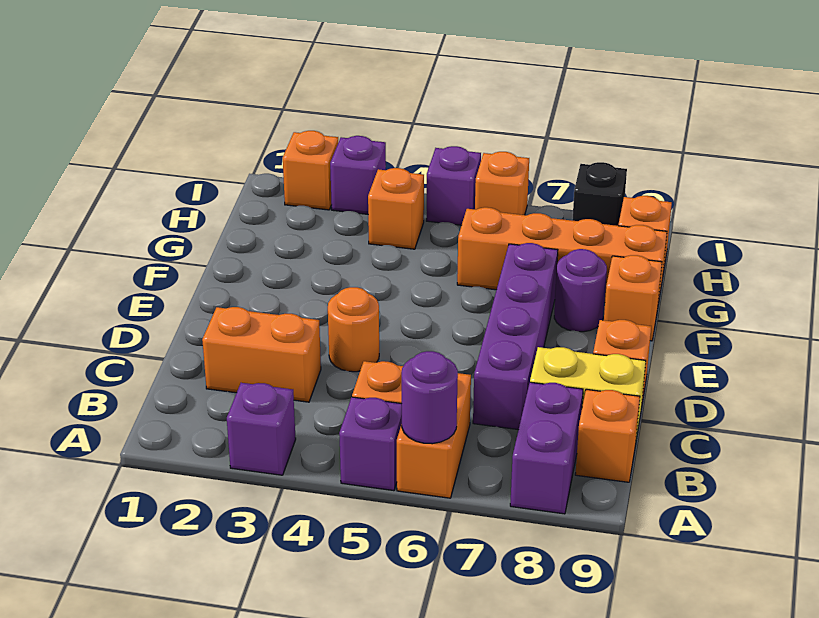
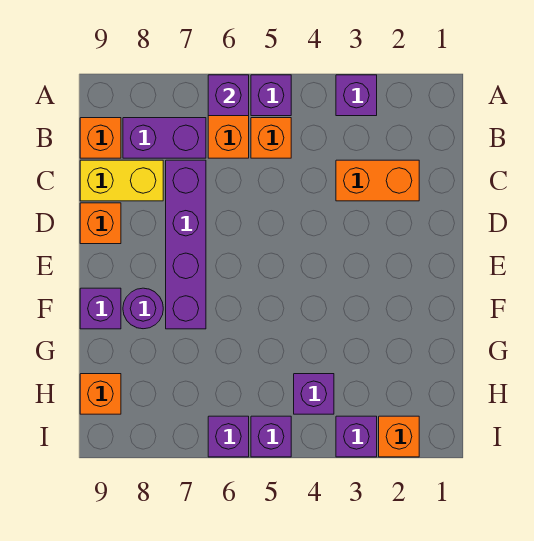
purple round brick A6 level 2 -> purple brick A6 level 2
purple brick A8:B8 level 1 -> purple brick B7:B8 level 1
orange round brick D4 level 1 -> none
orange brick F9 level 1 -> purple brick F9 level 1
orange brick G6:G9 level 1 -> none
orange brick H4 level 1 -> purple brick H4 level 1
orange brick I6 level 1 -> purple brick I6 level 1
black brick I8 level 1 -> none

